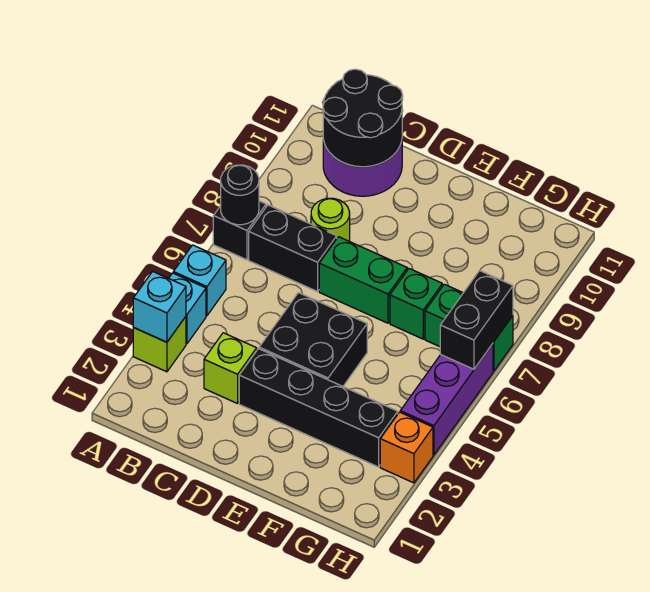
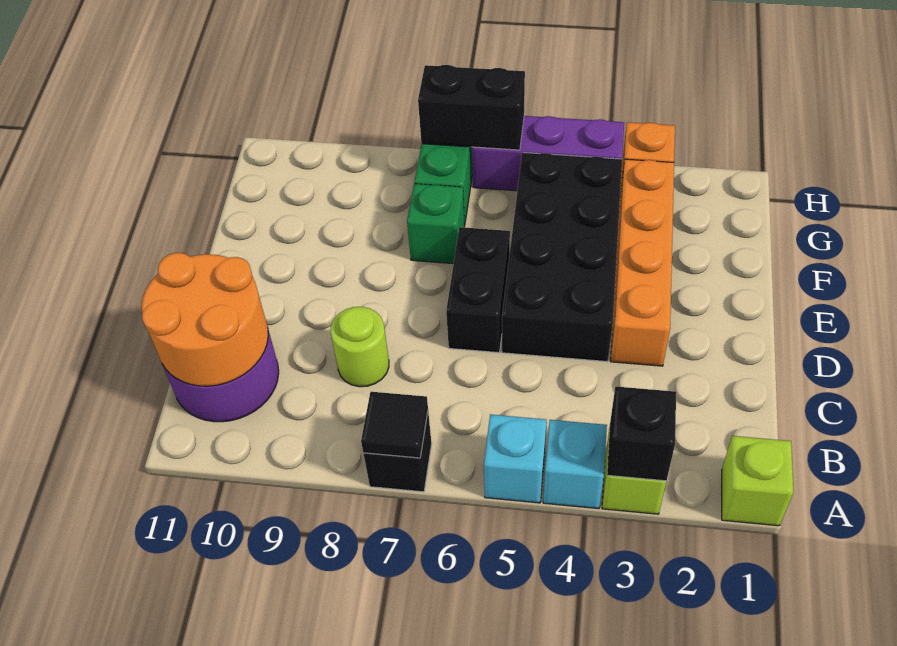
cyan brick A3 level 2 -> black brick A3 level 2
black round brick A7 level 2 -> black tile A7 level 2
black brick B7:C7 level 1 -> black brick D6:E6 level 1
black round brick B10:C11 level 2 -> orange round brick B10:C11 level 2
lime brick C3 level 1 -> lime brick A1 level 1
black brick D3:G3 level 1 -> orange brick D3:G3 level 1
black brick D4:E5 level 1 -> black brick D4:G5 level 1
green brick D7:E7 level 1 -> none

